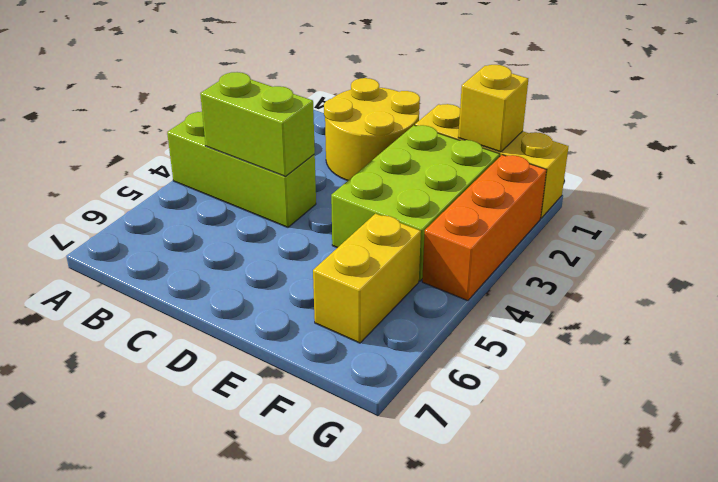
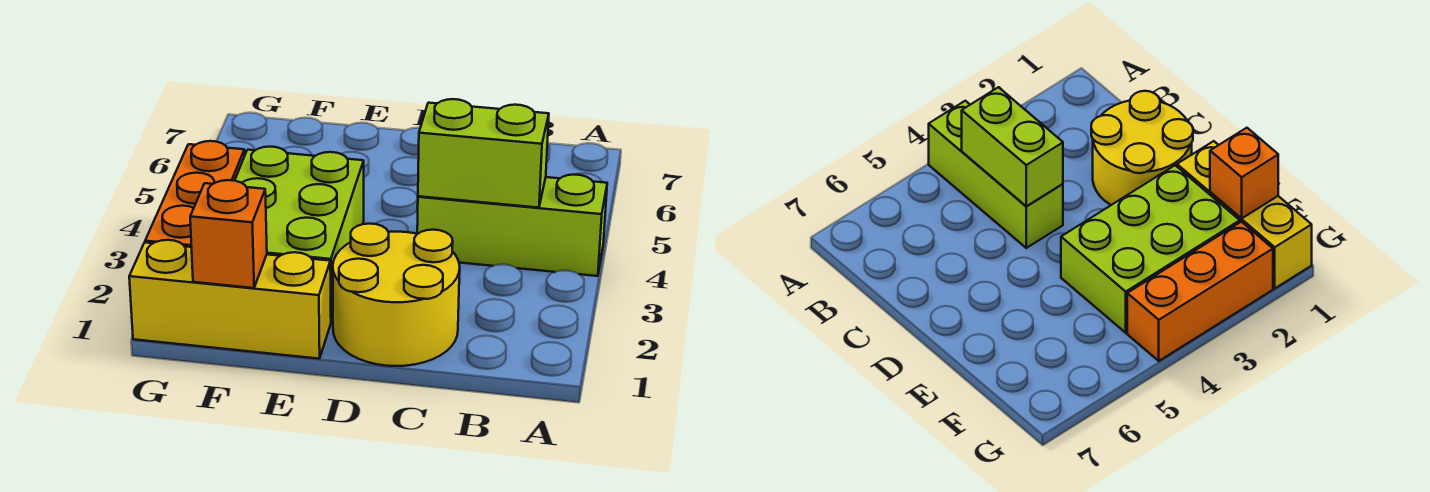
yellow brick F1 level 2 -> orange brick F1 level 2
yellow brick F5:F6 level 1 -> none

